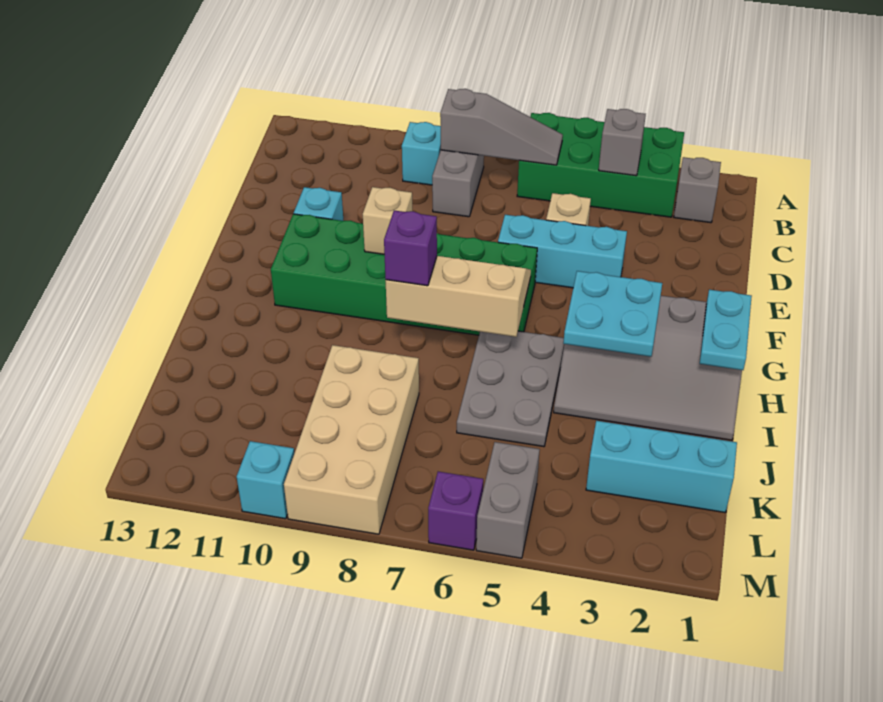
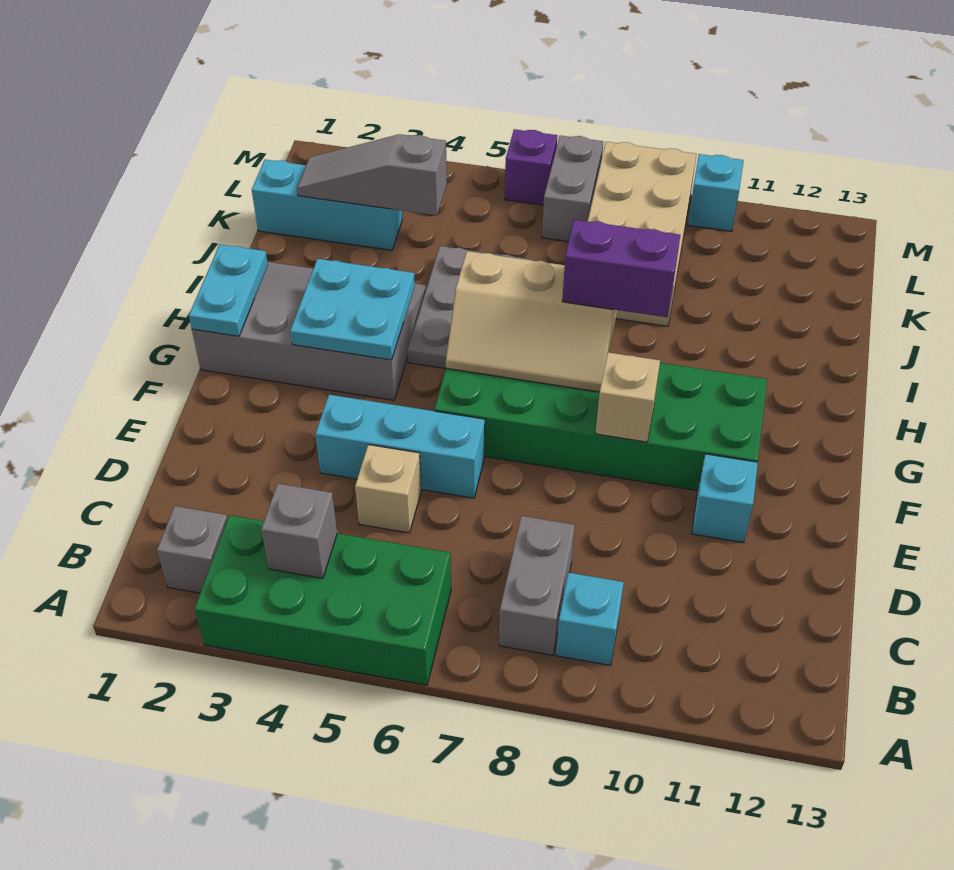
grey slope B6:B8 level 2 top 8 -> grey slope K2:K4 level 2 top 4
purple brick H8 level 3 -> purple brick H8:H9 level 3
grey brick L5:M5 level 1 -> grey brick L7:M7 level 1

